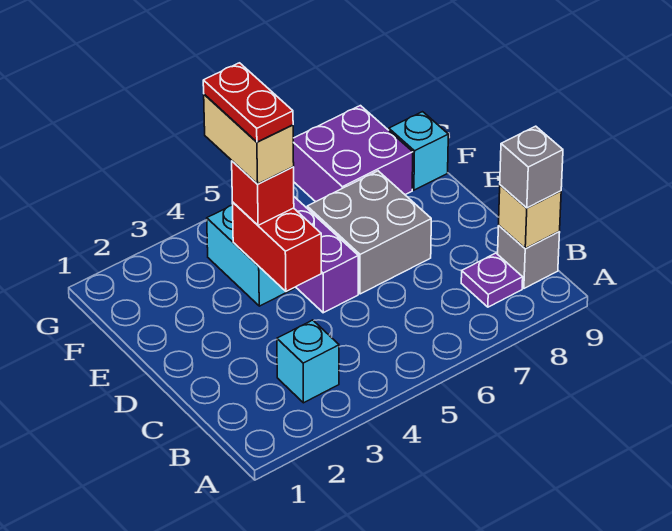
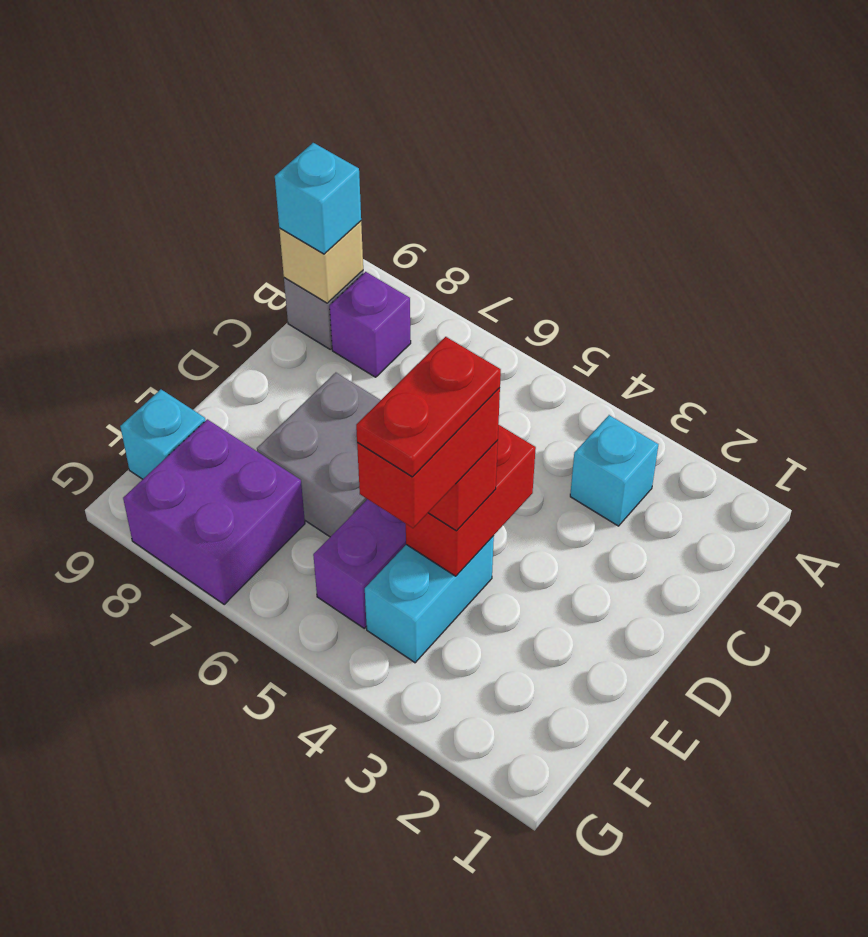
purple plate B8 level 1 -> purple brick B8 level 1
grey brick B9 level 3 -> cyan brick B9 level 3
tan brick E4:F4 level 4 -> red brick E4:F4 level 4

